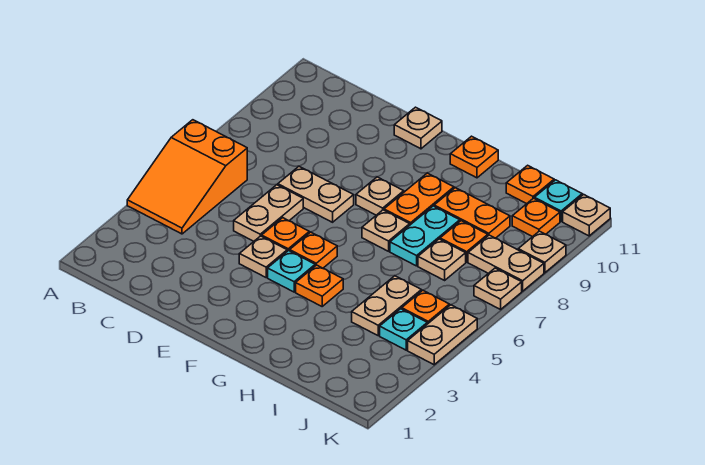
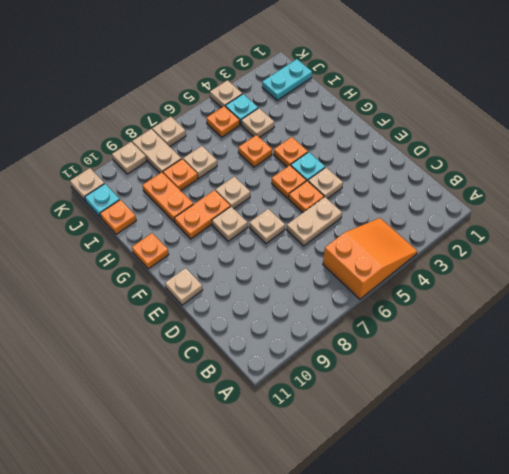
tan plate D7:E7 level 1 -> tan plate E7 level 1
cyan plate H7:H8 level 1 -> cyan plate J1:J2 level 1
tan plate I4:I5 level 1 -> tan plate I4 level 1
orange plate J10 level 1 -> orange plate H5 level 1
tan plate K4:K5 level 1 -> tan plate K4 level 1

